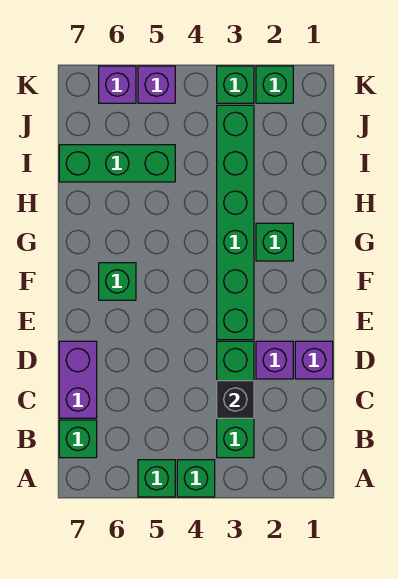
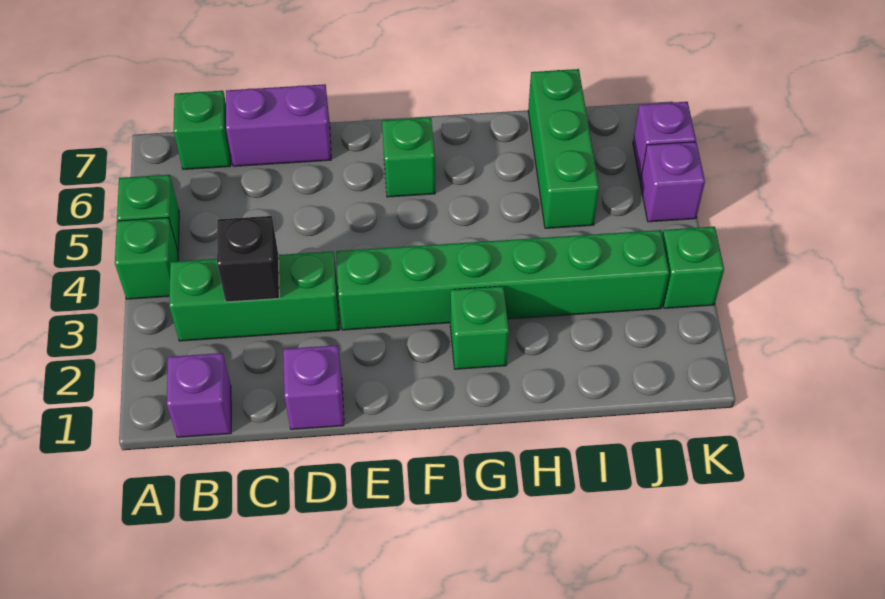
purple brick D2 level 1 -> purple brick B1 level 1
green brick K2 level 1 -> none

